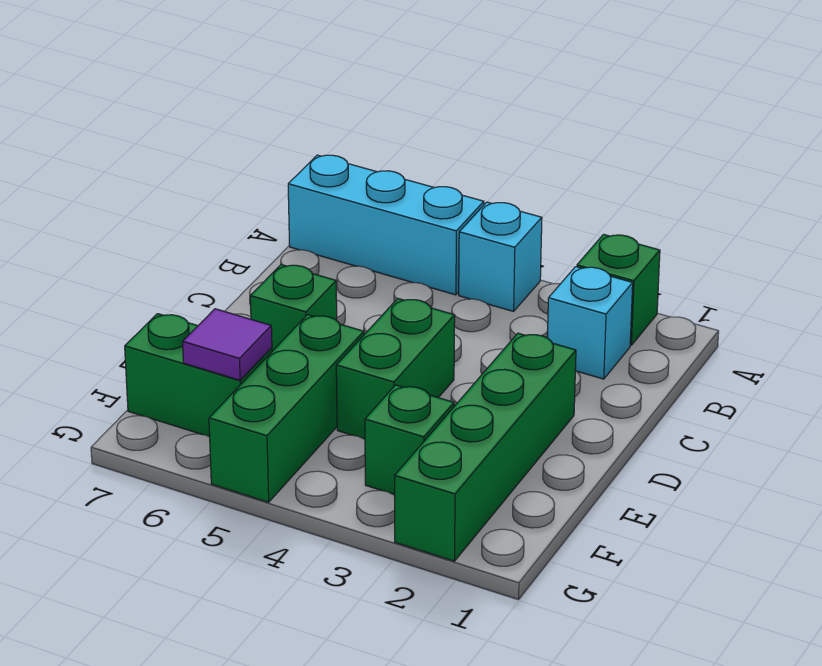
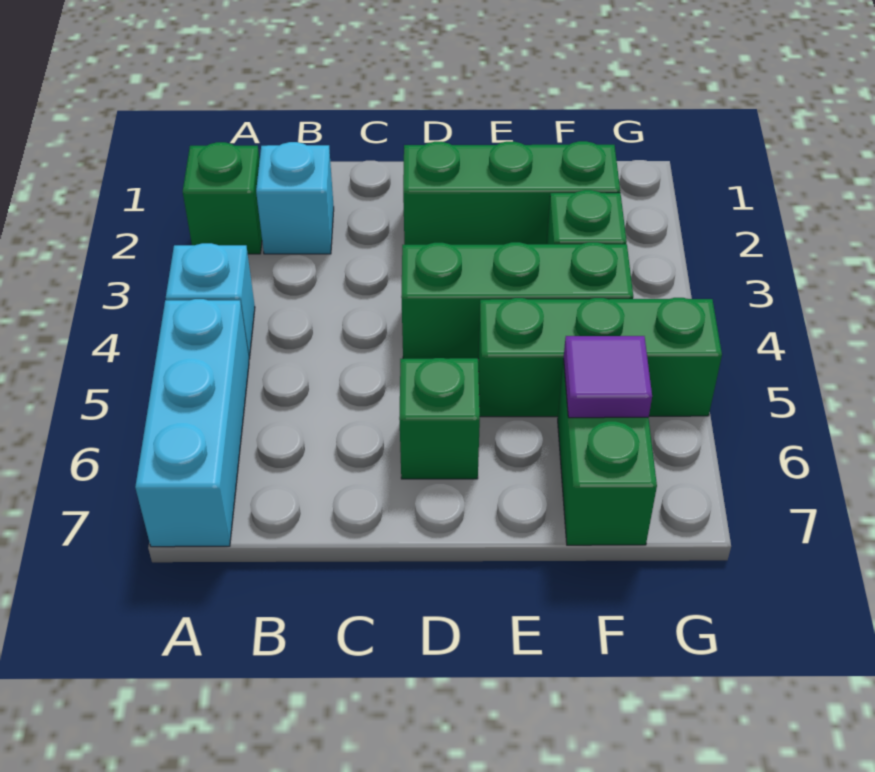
green brick D2:G2 level 1 -> green brick D2:F2 level 1
green brick D4:E4 level 1 -> green brick D4:F4 level 1

